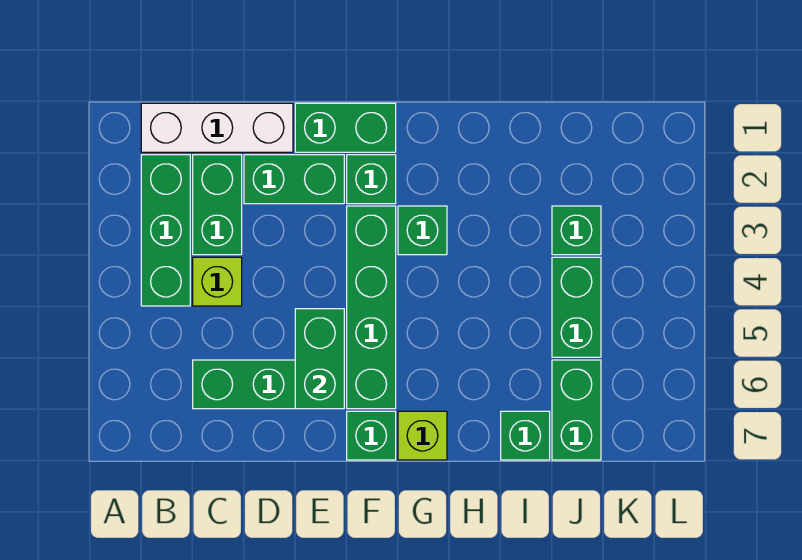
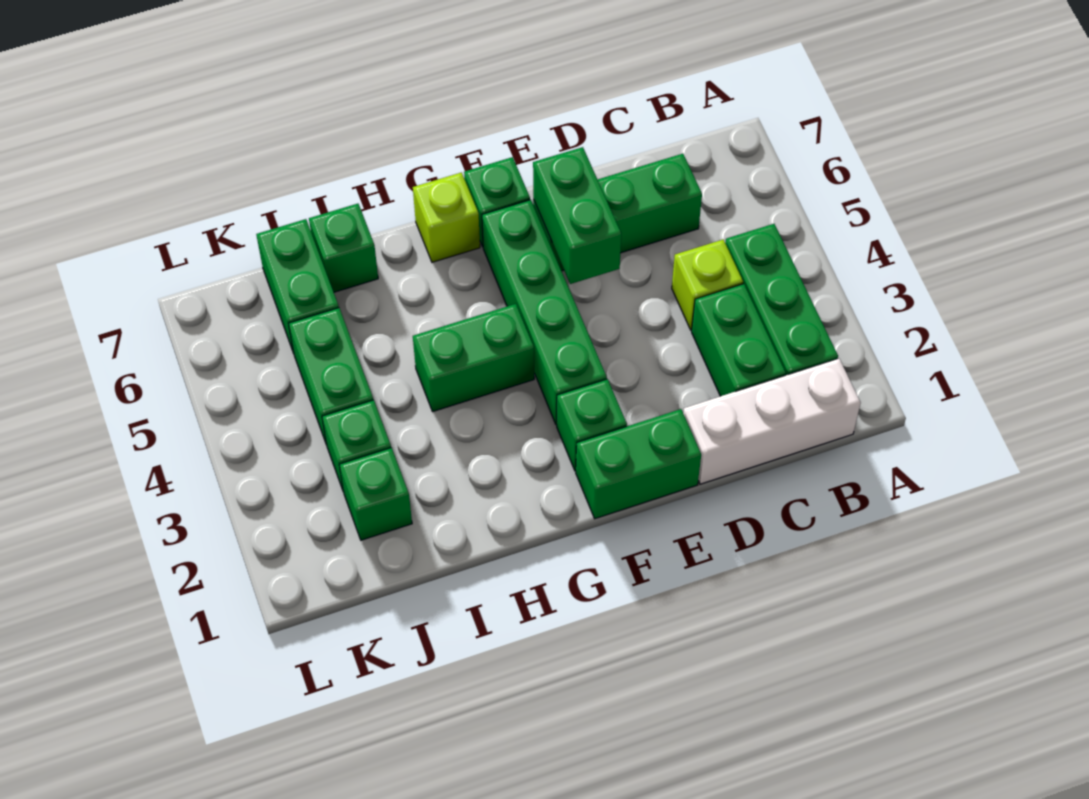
green brick D2:E2 level 1 -> green brick G4:H4 level 1
green brick G3 level 1 -> green brick J2 level 1

